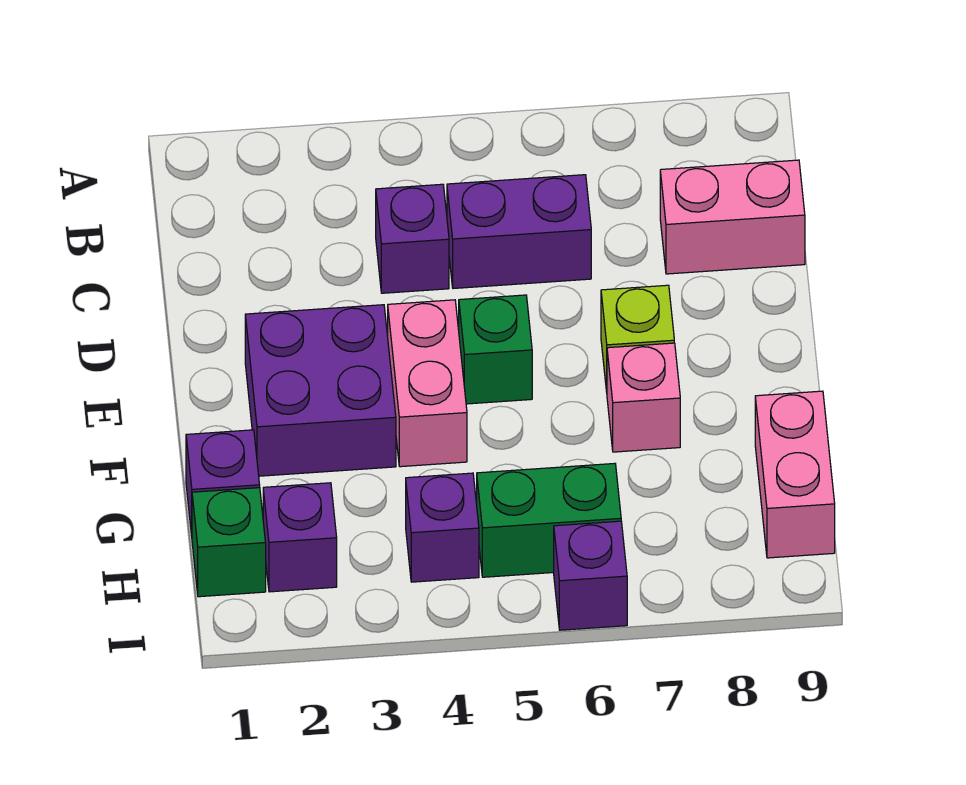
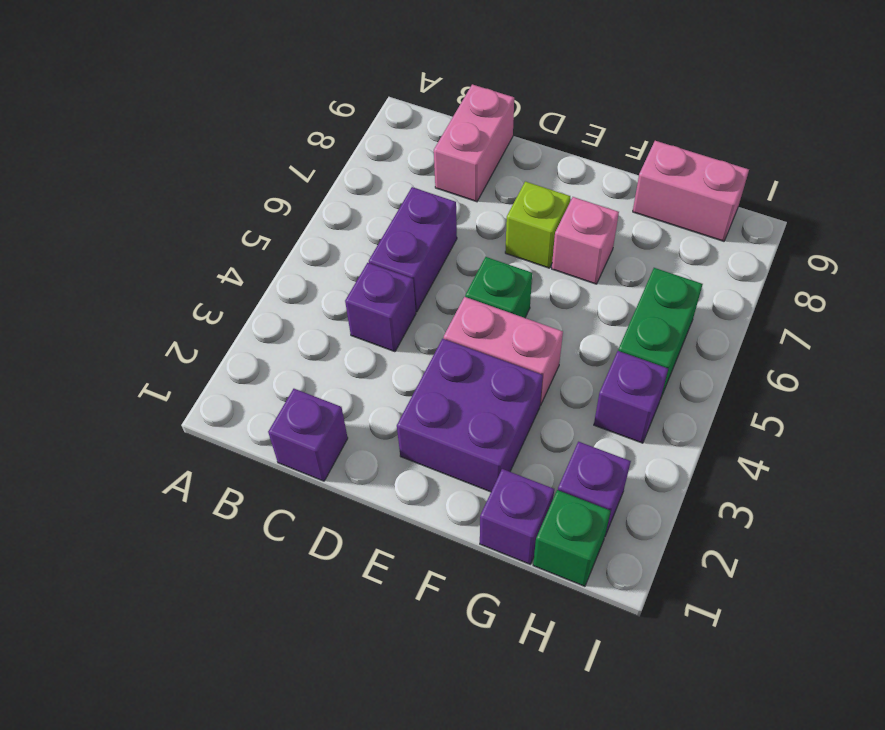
purple brick I6 level 1 -> purple brick C1 level 1

